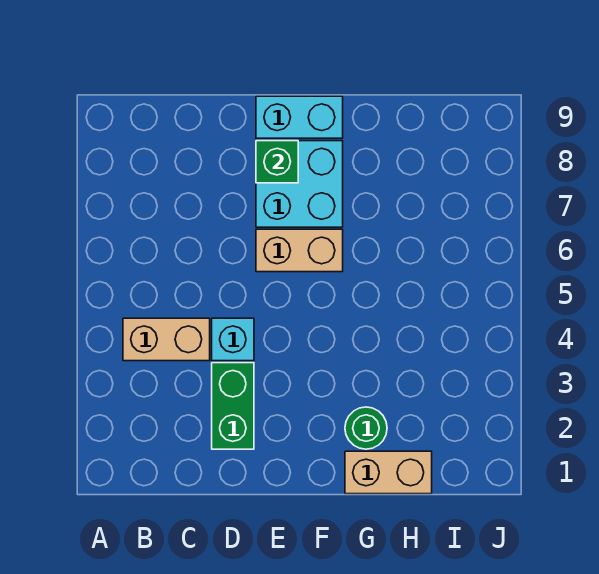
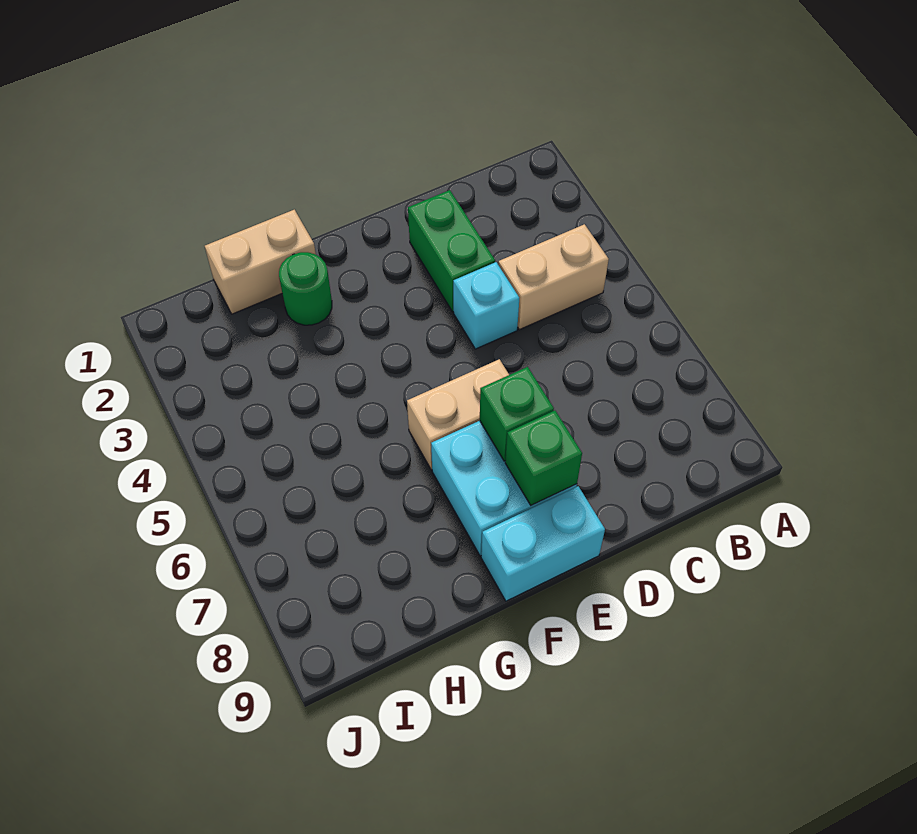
none -> green brick E7 level 2

